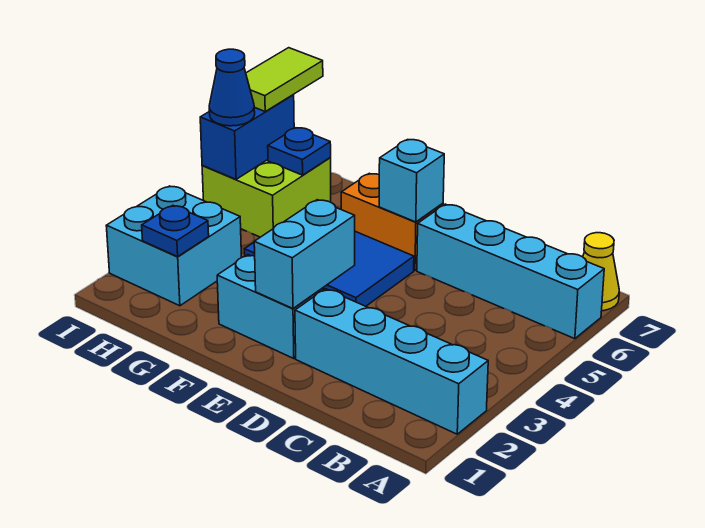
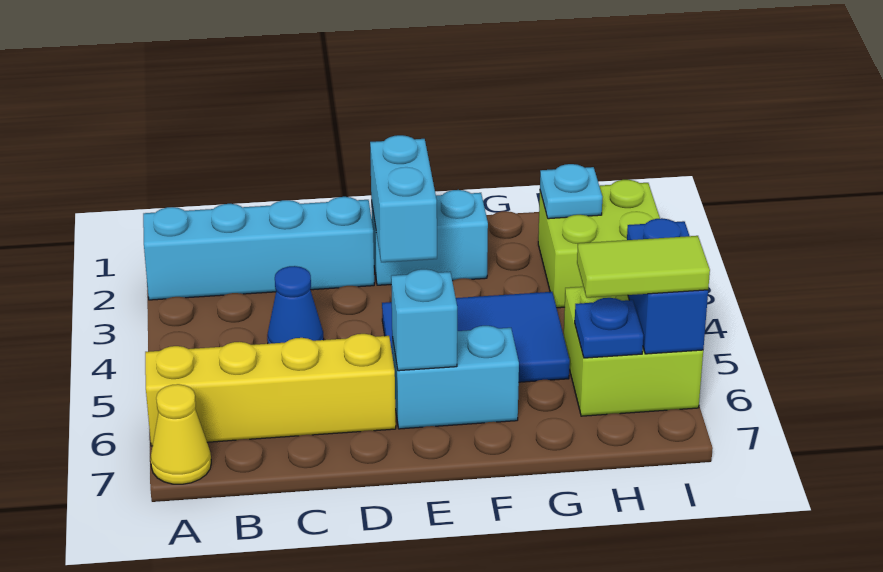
cyan brick A6:D6 level 1 -> yellow brick A6:D6 level 1
orange brick E6:F6 level 1 -> cyan brick E6:F6 level 1
cyan brick H2:I3 level 1 -> lime brick H2:I3 level 1
blue plate H2 level 2 -> cyan plate H2 level 2
blue cone I5 level 3 -> blue cone C4 level 1
lime tile I6:I7 level 3 -> lime tile H6:I6 level 3

